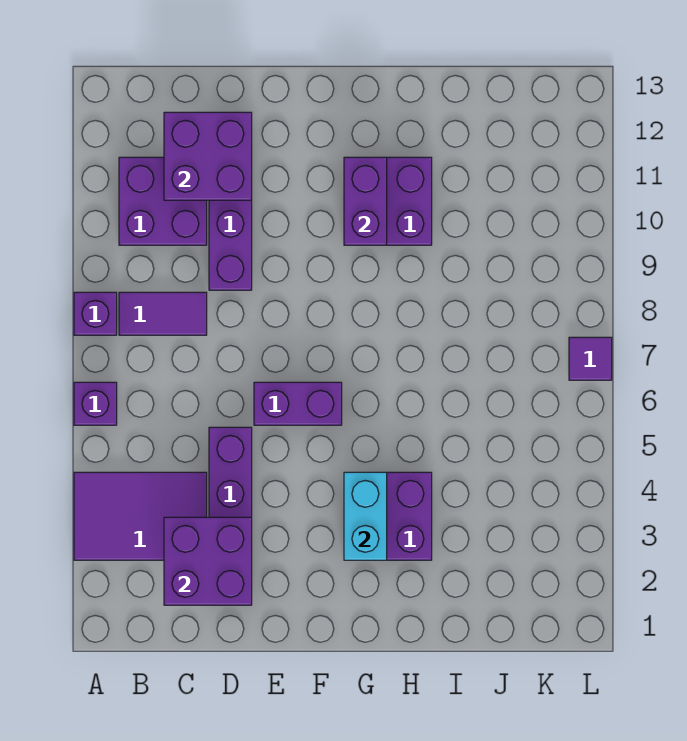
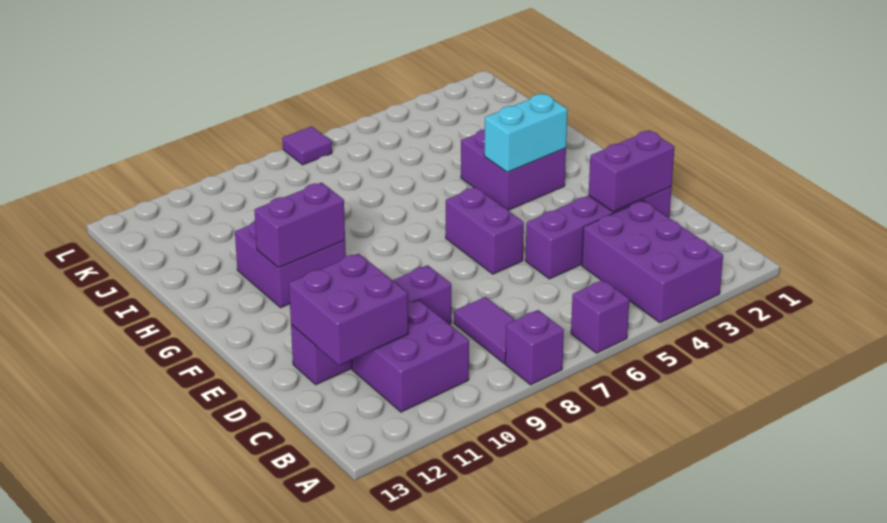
purple tile A3:C4 level 1 -> purple brick A3:C4 level 1
purple brick C2:D3 level 2 -> purple brick D2:D3 level 2

